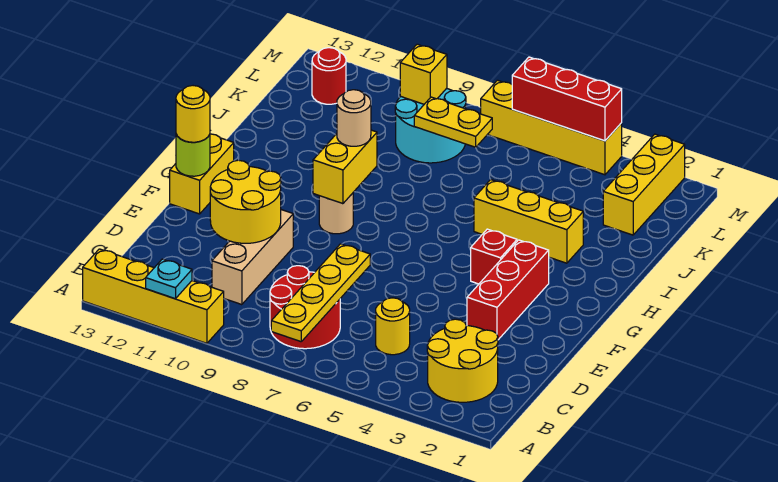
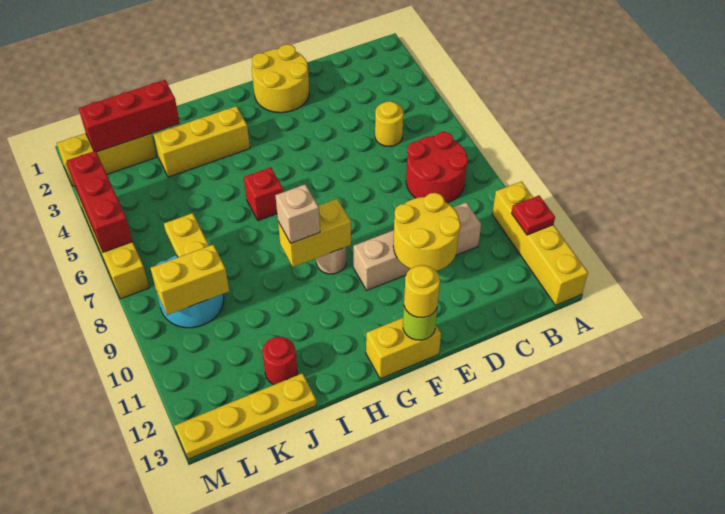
yellow plate A7:D7 level 2 -> yellow plate J13:M13 level 1
cyan plate A11 level 2 -> red plate A11 level 2
yellow round brick B2:C3 level 1 -> yellow round brick E1:F2 level 1
tan brick C10:E10 level 1 -> tan brick C10:F10 level 1
red brick E3:G3 level 1 -> red brick J2:L2 level 2
red brick G4 level 1 -> red brick H6 level 1
tan round brick H9 level 3 -> tan brick H9 level 3
yellow brick I3:I5 level 1 -> yellow brick H3:J3 level 1
yellow brick L9 level 2 -> yellow brick K9:L9 level 2
red round brick L12 level 1 -> red round brick J12 level 1

